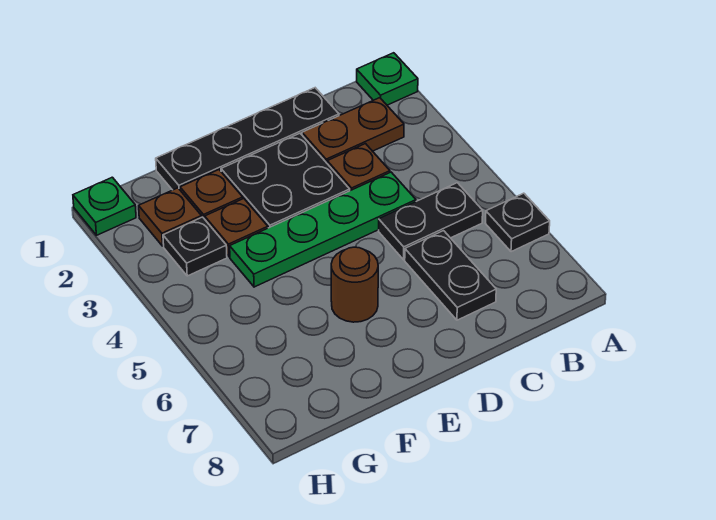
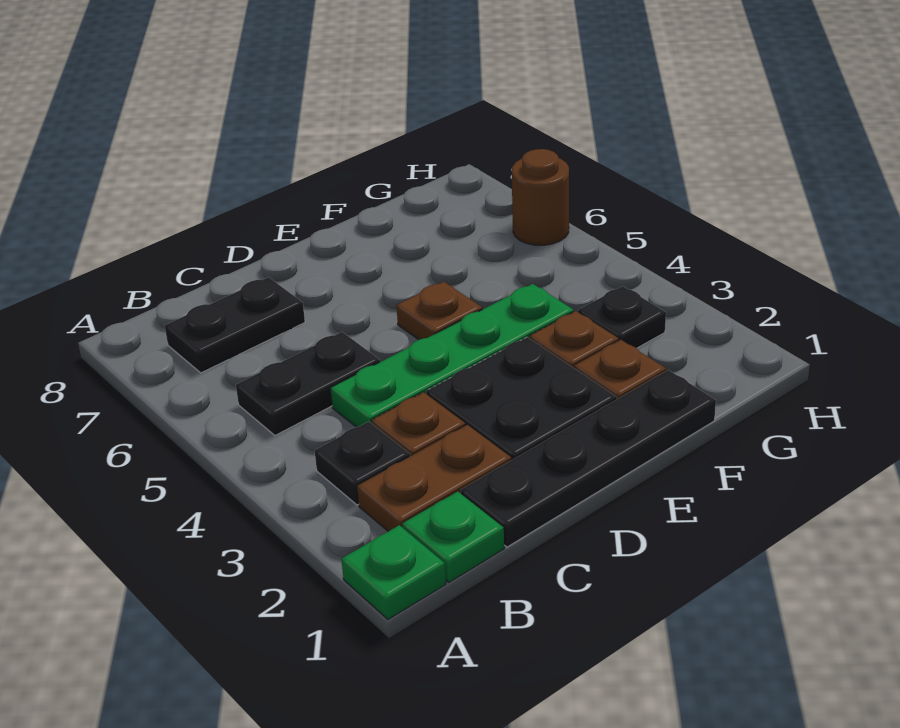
black plate A6 level 1 -> black plate B3 level 1
black plate C6:C7 level 1 -> black plate B7:C7 level 1
brown round brick E6 level 1 -> brown round brick H6 level 1
brown plate G2 level 1 -> brown plate E5 level 1
green plate H1 level 1 -> green plate B1 level 1

